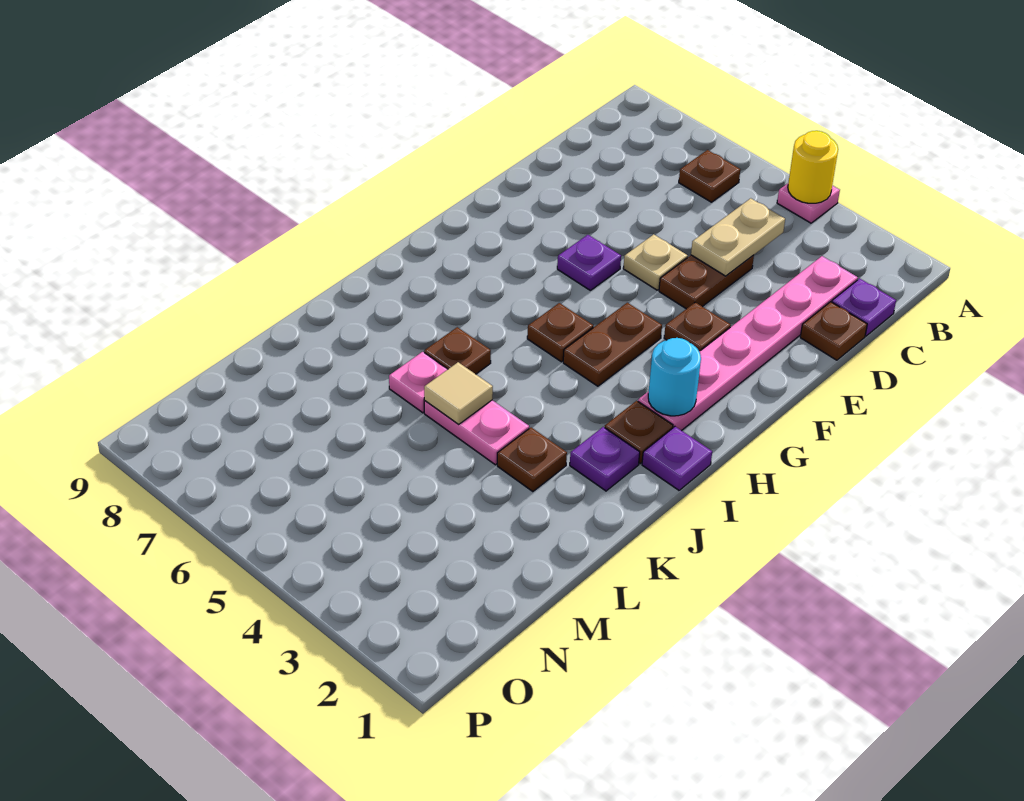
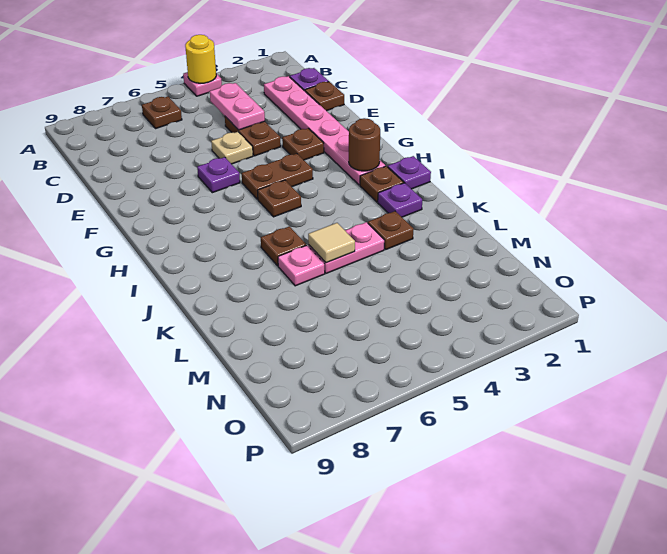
tan plate C4:D4 level 2 -> pink plate C4:D4 level 2
brown plate G4:H4 level 1 -> brown plate G4:G5 level 1
cyan round brick H2 level 2 -> brown round brick H2 level 2

